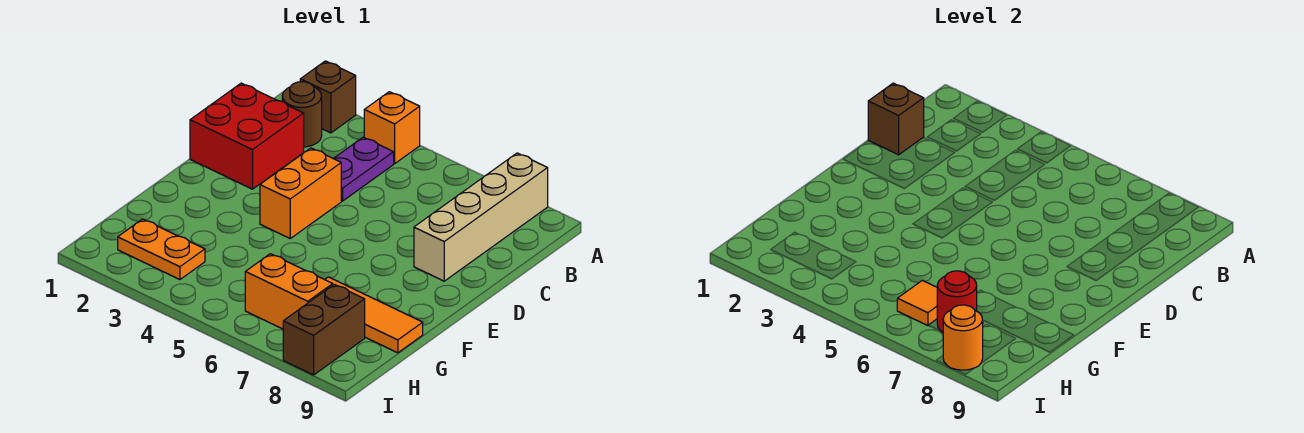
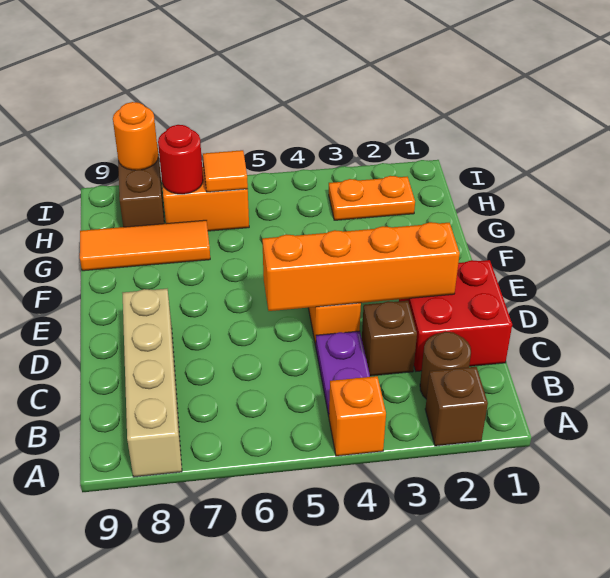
brown brick C1 level 2 -> brown brick C3 level 1
none -> orange brick D2:D5 level 2

